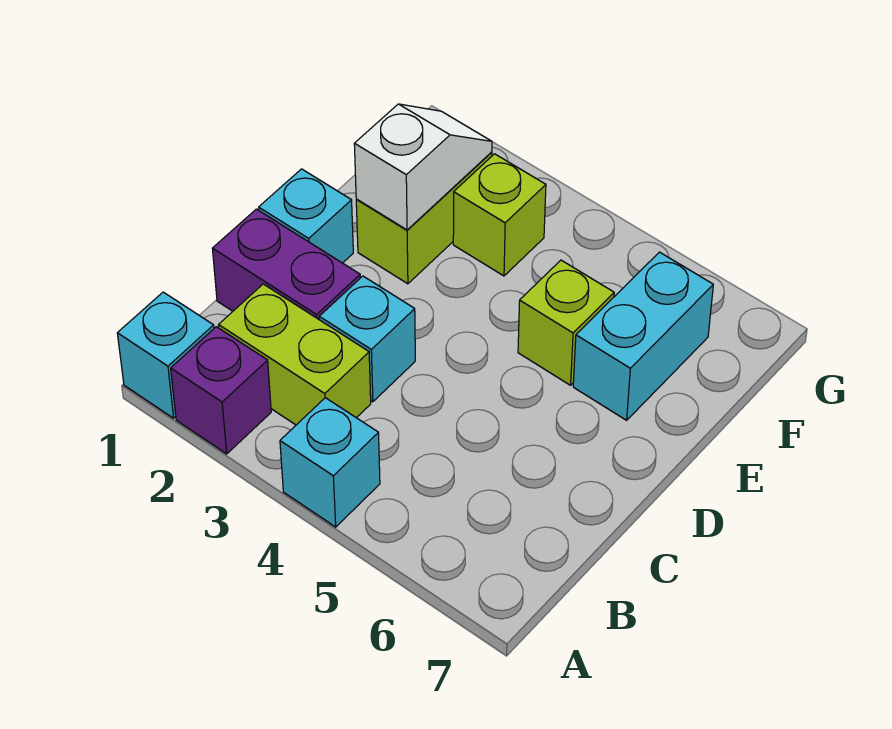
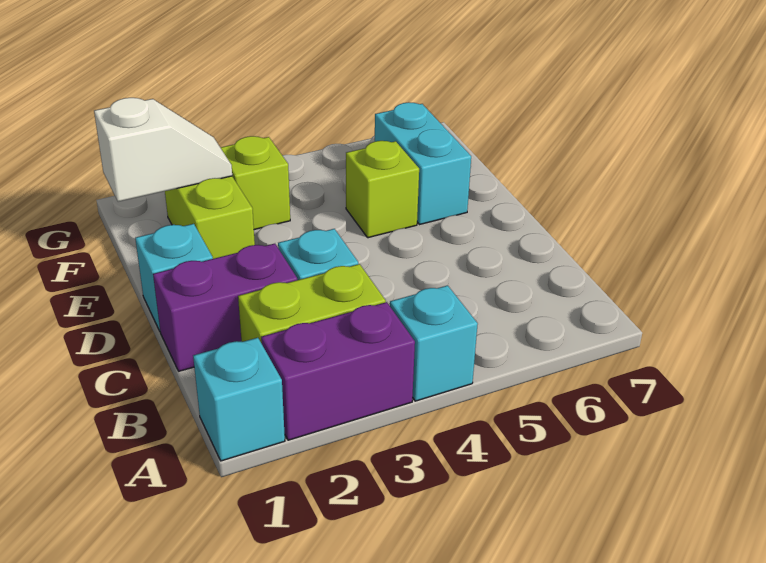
purple brick A2 level 1 -> purple brick A2:A3 level 1
white slope E2:F2 level 2 top E -> white slope F1:F2 level 2 top 1

